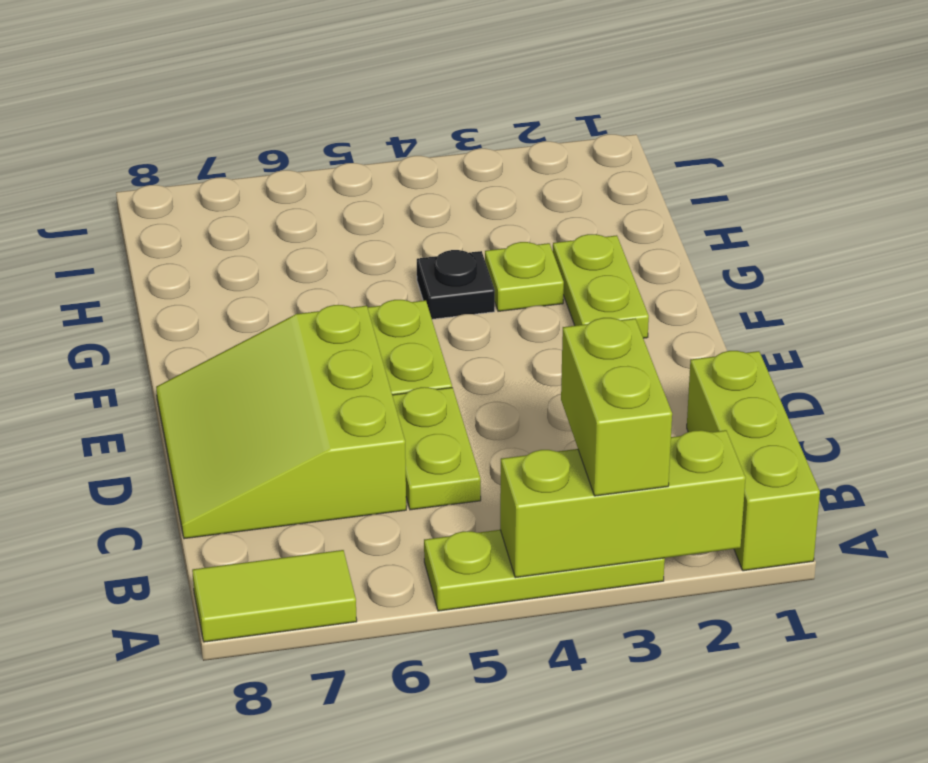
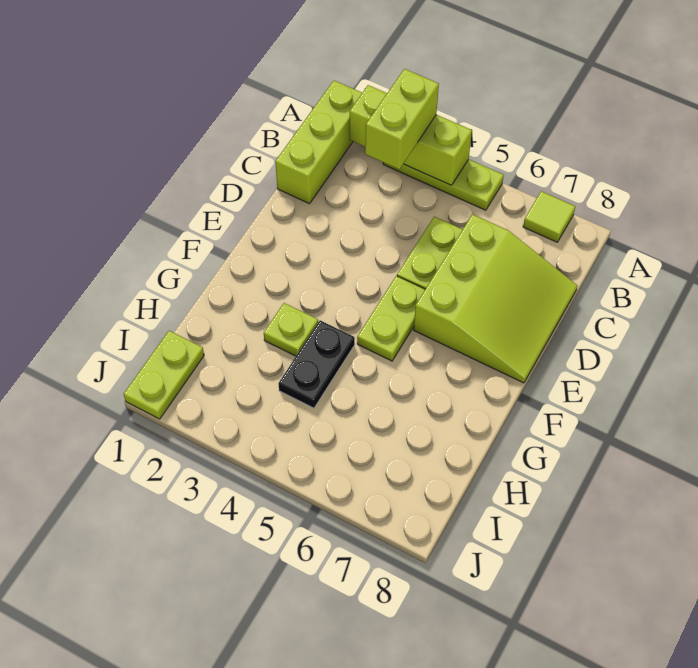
lime tile A7:A8 level 1 -> lime tile A7 level 1
lime plate F2:G2 level 1 -> lime plate I1:J1 level 1
black plate G4 level 1 -> black plate G4:H4 level 1

